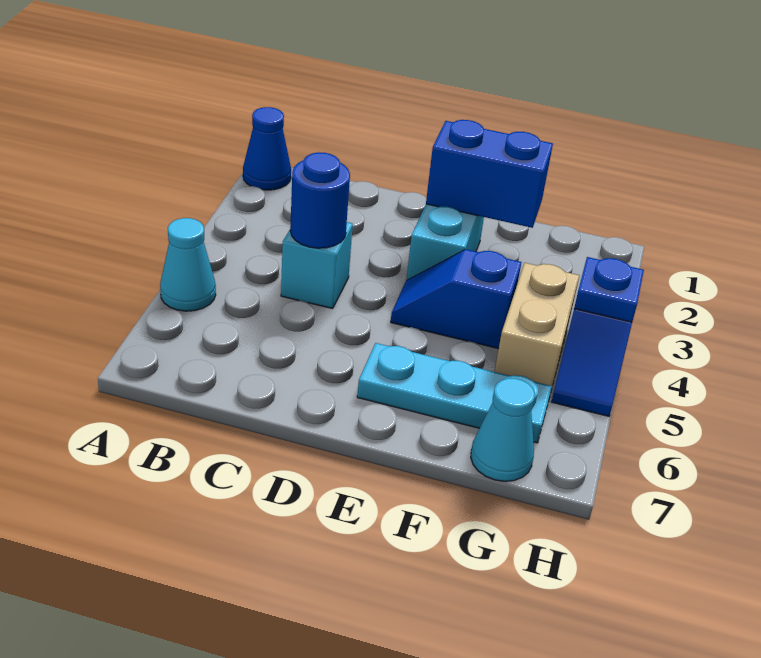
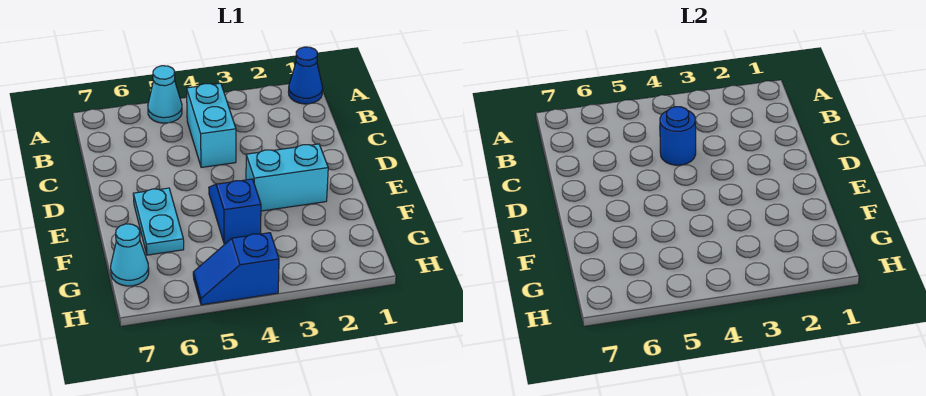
cyan brick C4 level 1 -> cyan brick B4:C4 level 1
blue brick E2:F2 level 2 -> none
cyan plate E6:G6 level 1 -> cyan plate E6:F6 level 1
tan brick G4:G5 level 1 -> none
blue plate H4 level 2 -> none

